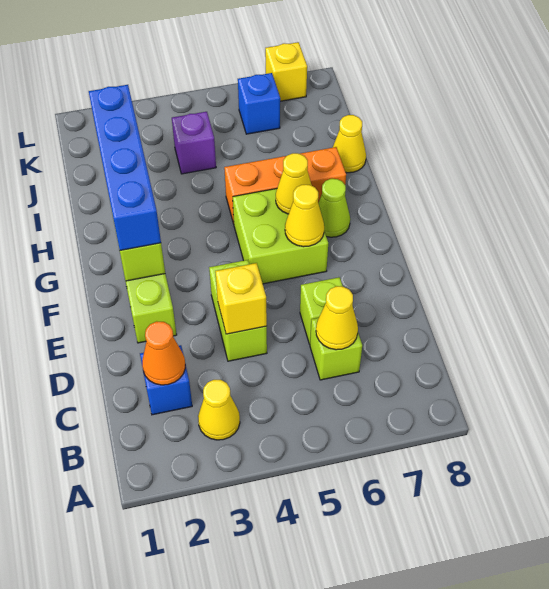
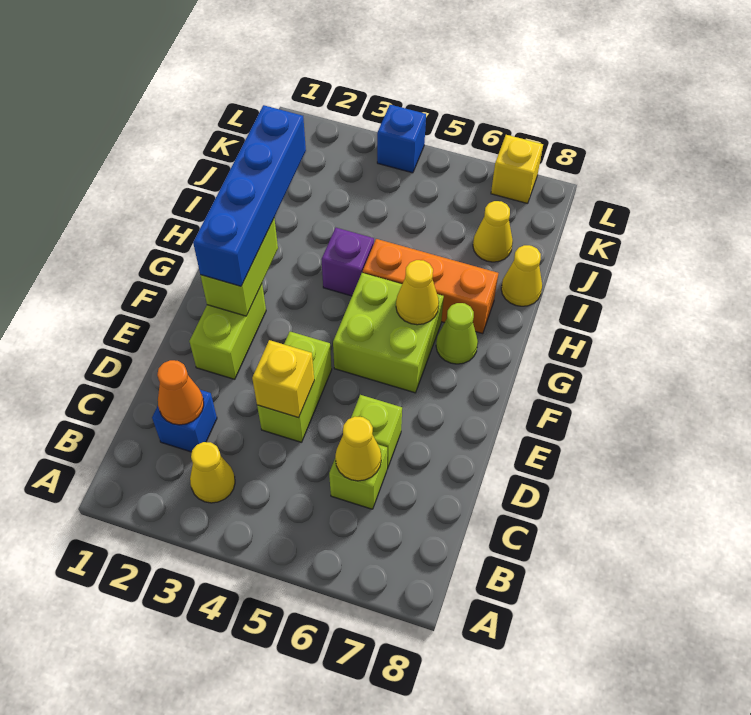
yellow cone F6 level 2 -> yellow cone J7 level 1
purple brick J4 level 1 -> purple brick H4 level 1
blue brick K6 level 1 -> blue brick L4 level 1

